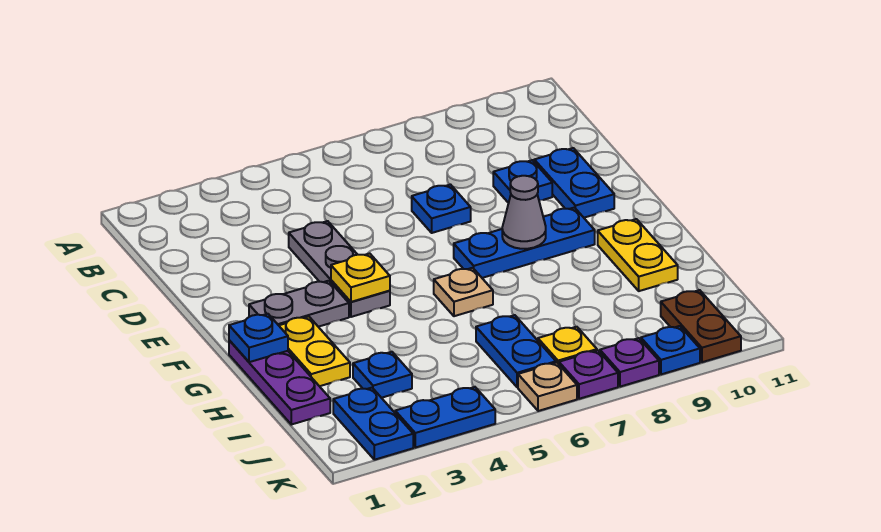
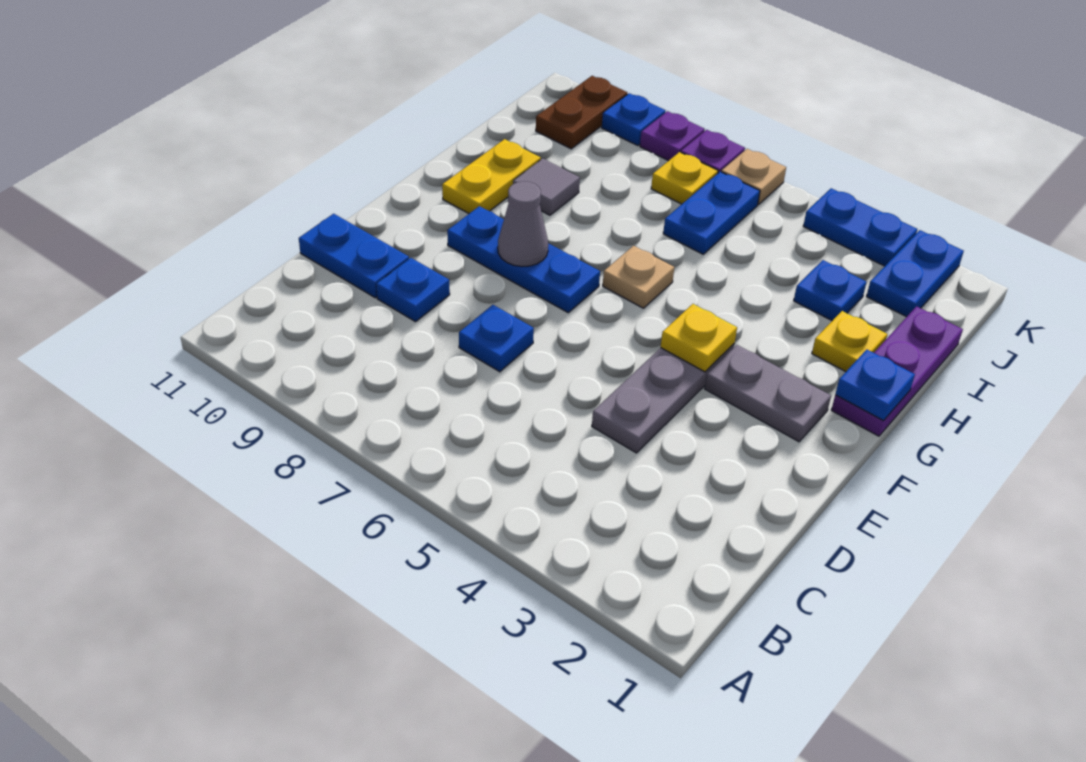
blue plate D10:E10 level 1 -> blue plate D10:D11 level 1
yellow plate G2:H2 level 1 -> yellow plate H2 level 1
none -> grey tile H9 level 1

